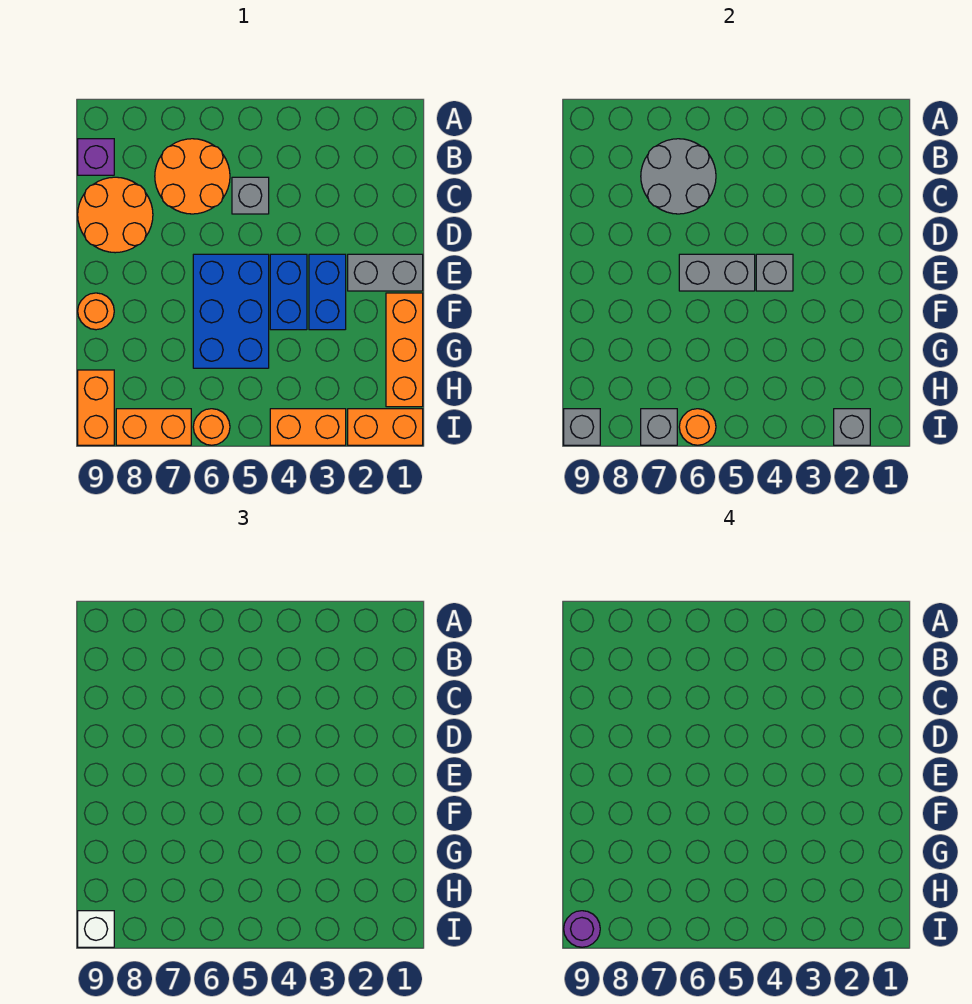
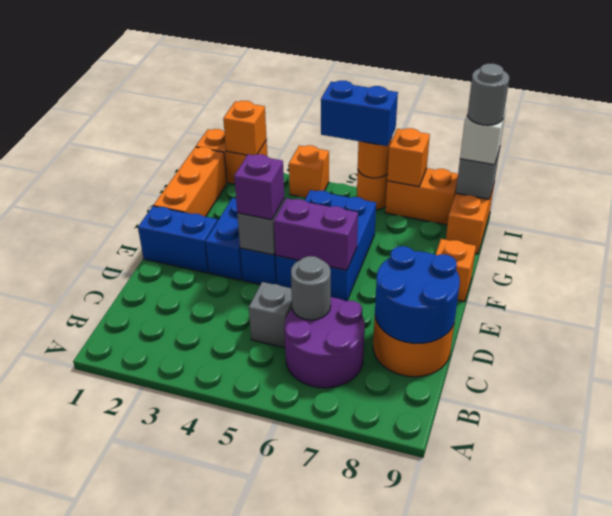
orange round brick B6:C7 level 1 -> purple round brick B6:C7 level 1
grey round brick B6:C7 level 2 -> grey round brick C6 level 2
purple brick B9 level 1 -> purple brick E4 level 3
none -> blue round brick C8:D9 level 2
grey brick E1:E2 level 1 -> blue brick E1:E2 level 1
grey brick E5:E6 level 2 -> purple brick E5:E6 level 2
orange round brick F9 level 1 -> orange brick F9 level 1
grey brick I2 level 2 -> orange brick I2 level 2
orange brick I3:I4 level 1 -> orange brick I4 level 1
none -> blue brick I5:I6 level 3
grey brick I7 level 2 -> orange brick I7 level 2
purple round brick I9 level 4 -> grey round brick I9 level 4

